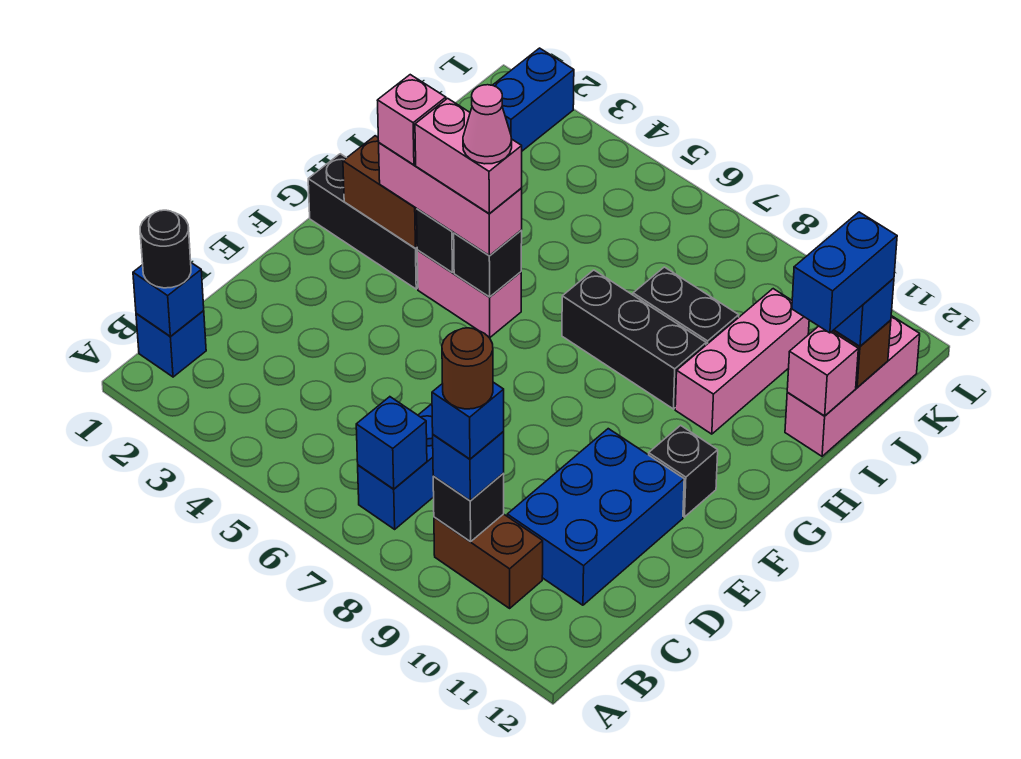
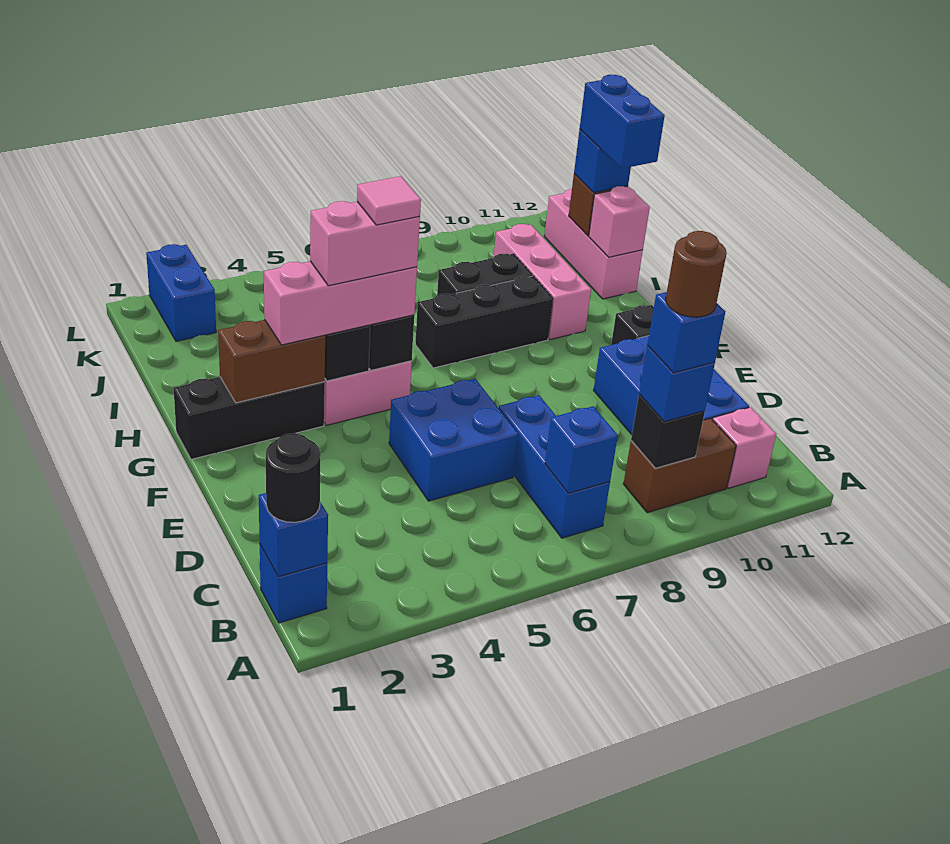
none -> blue brick D5:E6 level 1
pink brick G3 level 4 -> pink brick B11 level 1
pink cone G5 level 5 -> pink tile G5 level 5

